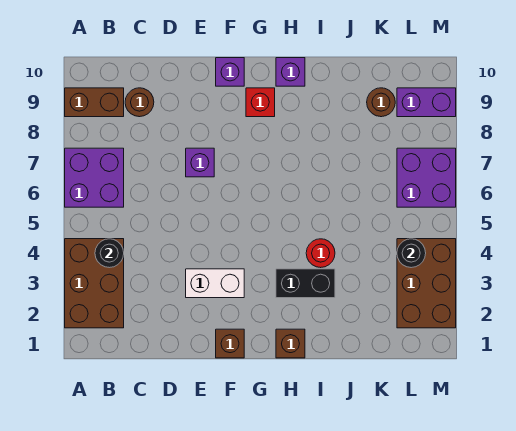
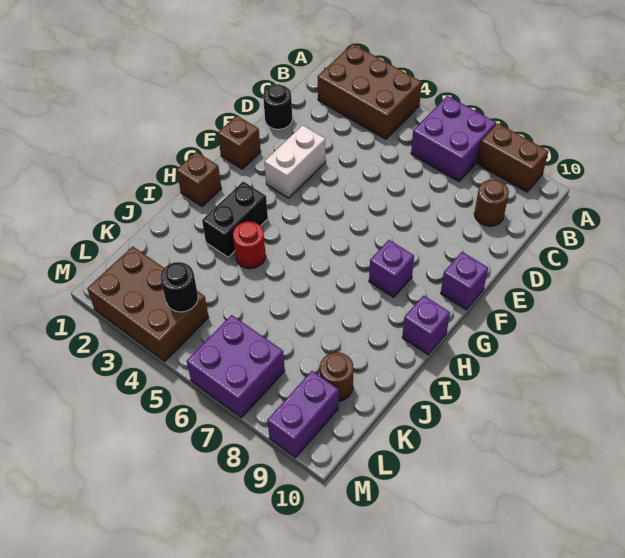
brown brick A9:B9 level 1 -> brown brick A8:A9 level 1
black round brick B4 level 2 -> black round brick D1 level 1
purple brick E7 level 1 -> purple brick G8 level 1
red brick G9 level 1 -> none

